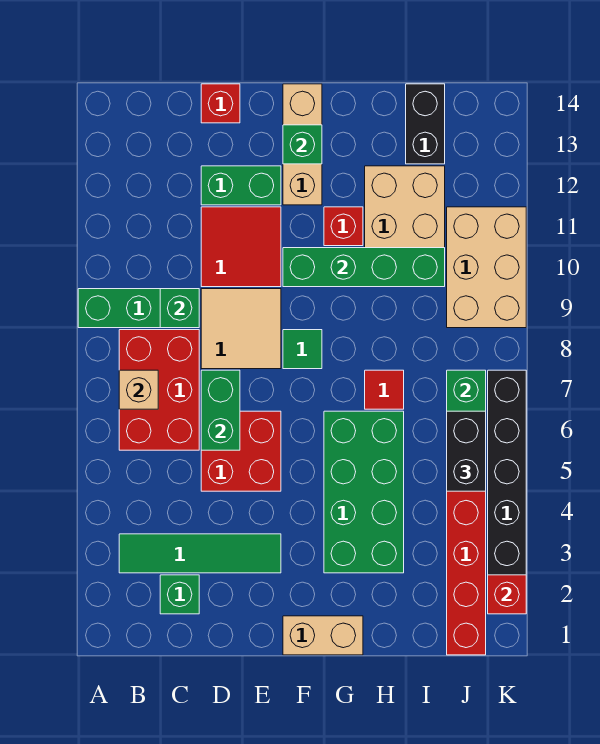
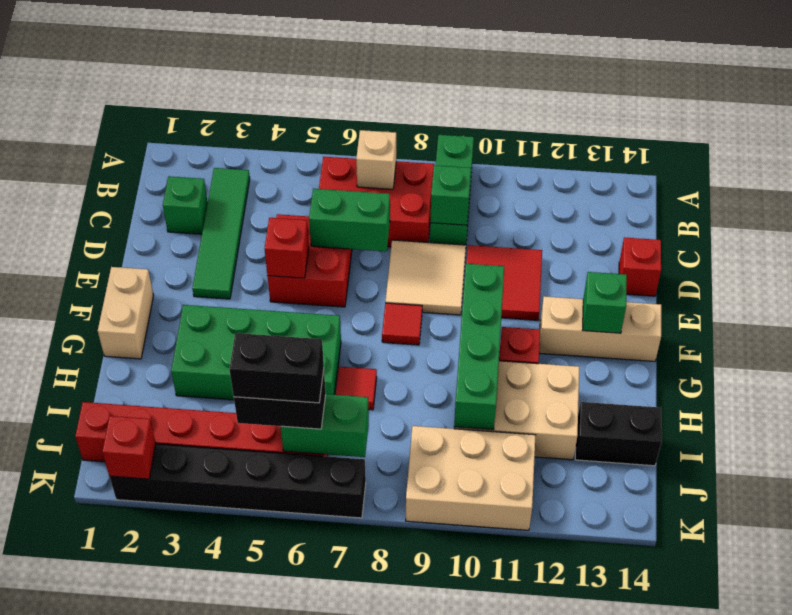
green brick D12:E12 level 1 -> none
none -> red brick E5 level 2
green tile F8 level 1 -> red tile F8 level 1
none -> black brick J5:J6 level 4

